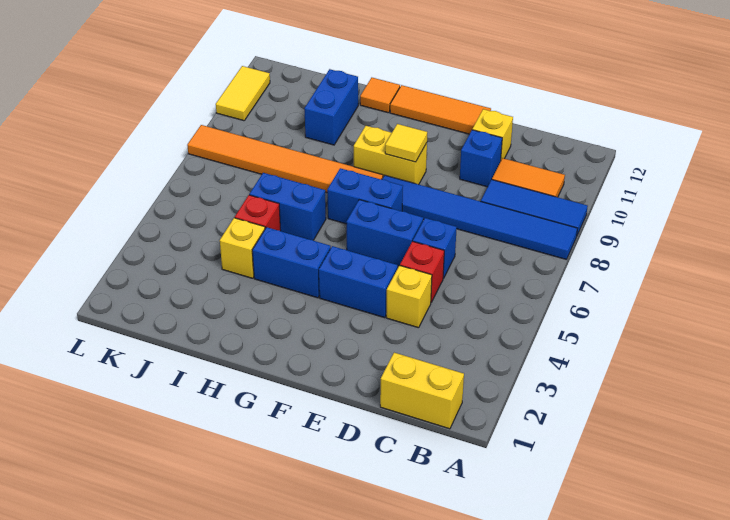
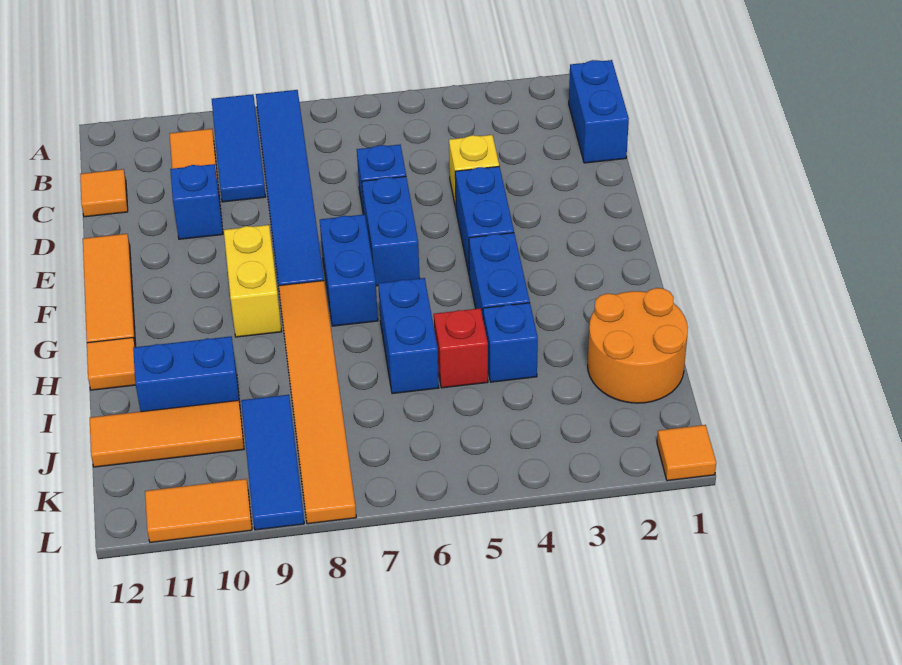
yellow brick B1:C1 level 1 -> blue brick B1:C1 level 1
none -> orange tile C12 level 1
red brick D5 level 1 -> none
yellow brick D11 level 1 -> none
yellow tile F9 level 2 -> none
none -> orange round brick I1:J2 level 1
yellow brick I4 level 1 -> blue brick I4 level 1
none -> blue tile J9:L9 level 1
none -> orange tile J10:J12 level 1
none -> orange tile L1 level 1
yellow tile L10:L11 level 1 -> orange tile L10:L11 level 1

